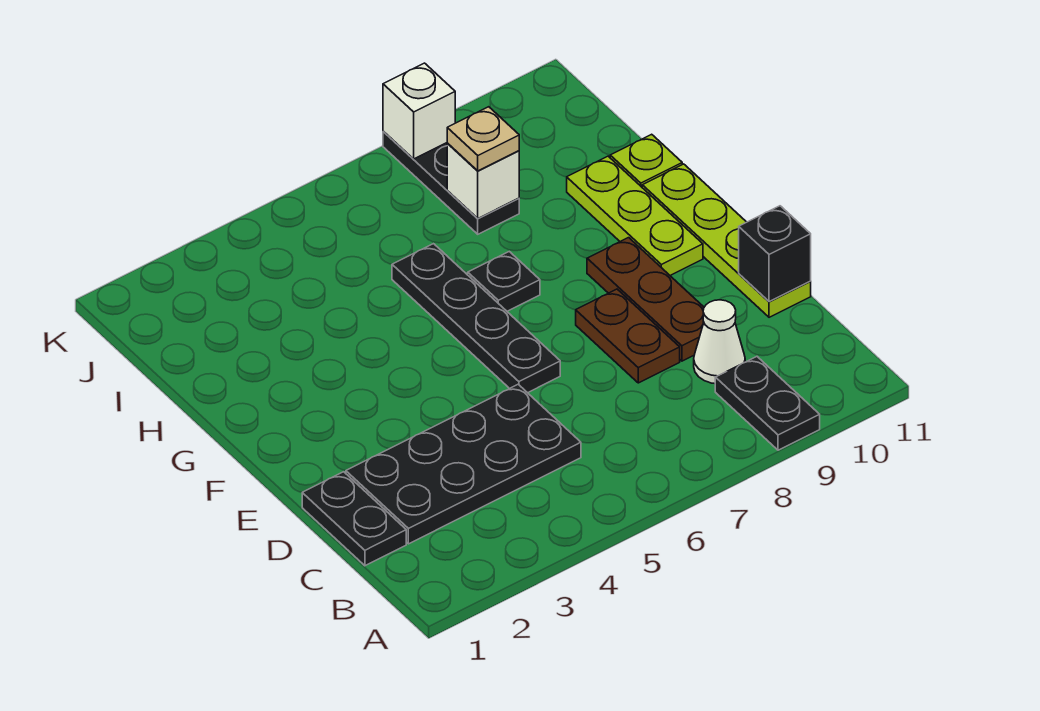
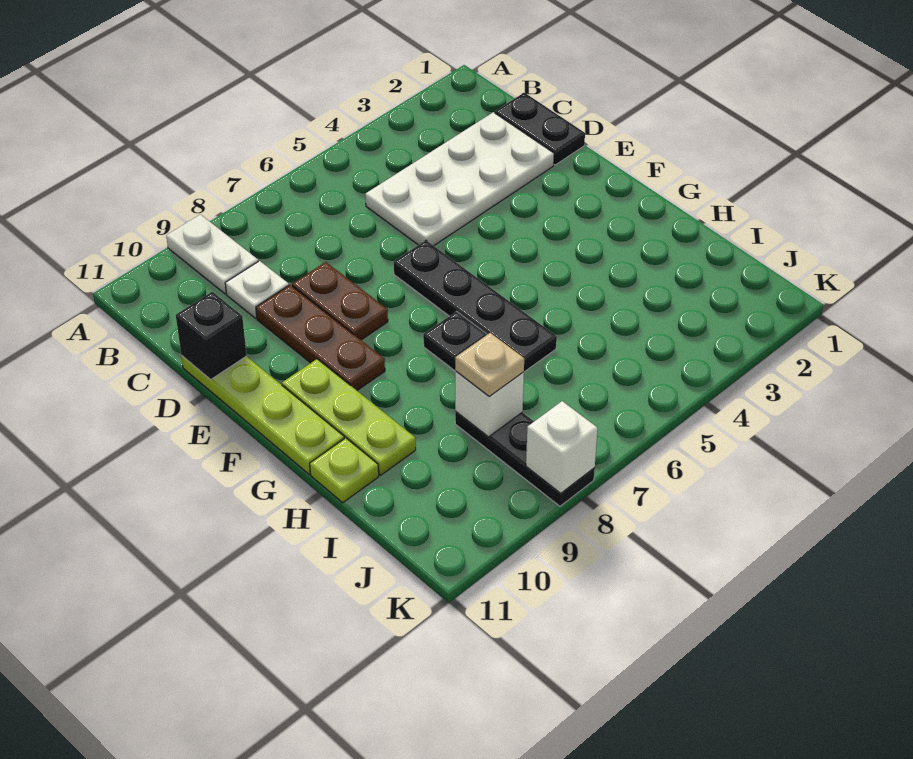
black plate A9:B9 level 1 -> white plate A9:B9 level 1
black plate C2:D5 level 1 -> white plate C2:D5 level 1
white cone C9 level 1 -> white plate C9 level 1

